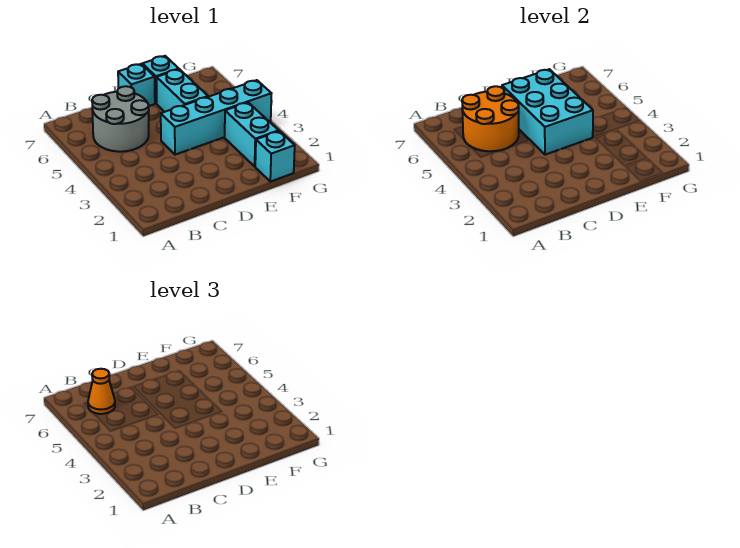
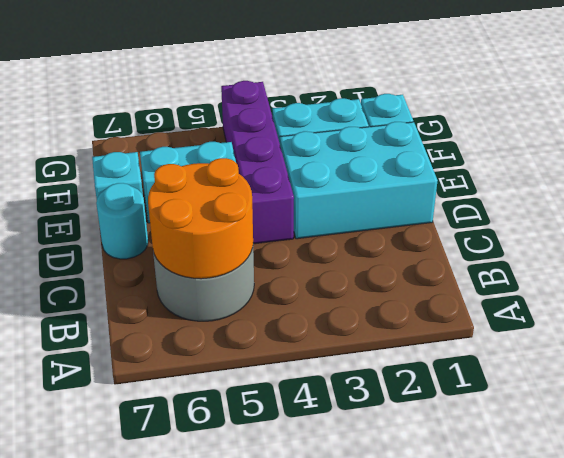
orange cone B6 level 3 -> none
cyan brick D4:G4 level 1 -> purple brick D4:G4 level 1
cyan brick D4:E6 level 2 -> cyan brick D1:E3 level 1
cyan brick D7 level 1 -> cyan round brick D7 level 1

